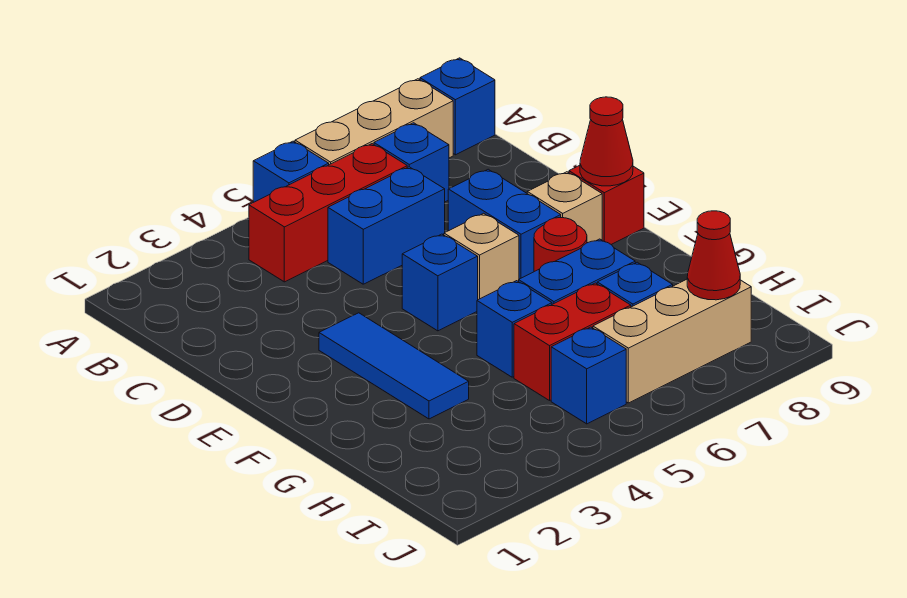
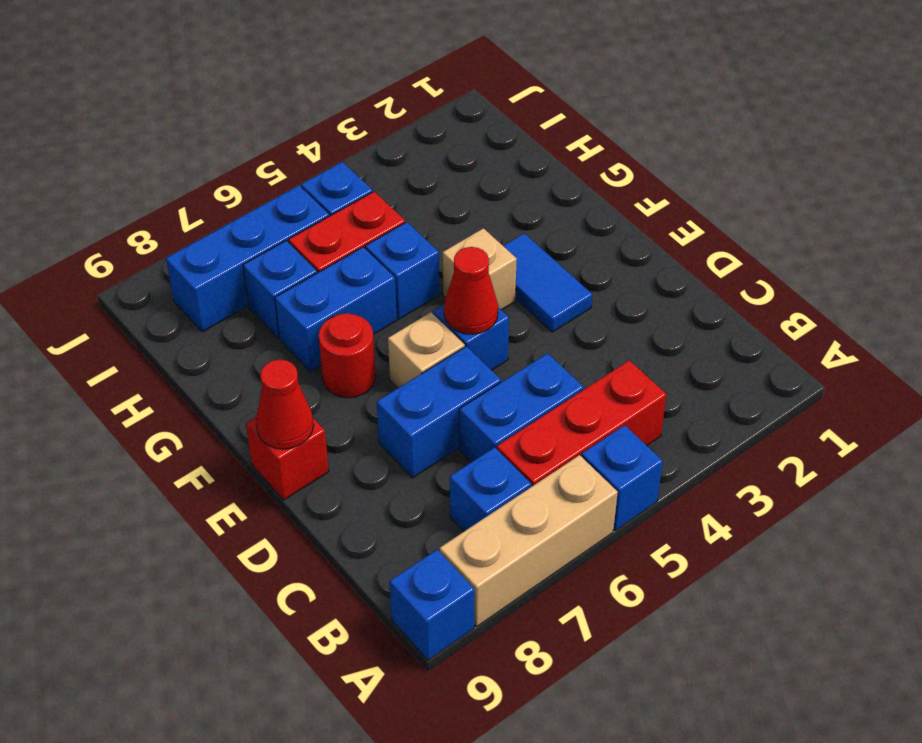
blue brick D7:E7 level 1 -> blue brick D6:D7 level 1
blue tile E3:G3 level 1 -> blue tile E3:F3 level 1
tan brick E8 level 1 -> tan brick F4 level 1
tan brick I6:I8 level 1 -> blue brick I6:I8 level 1
red cone I8 level 2 -> red cone E5 level 2

